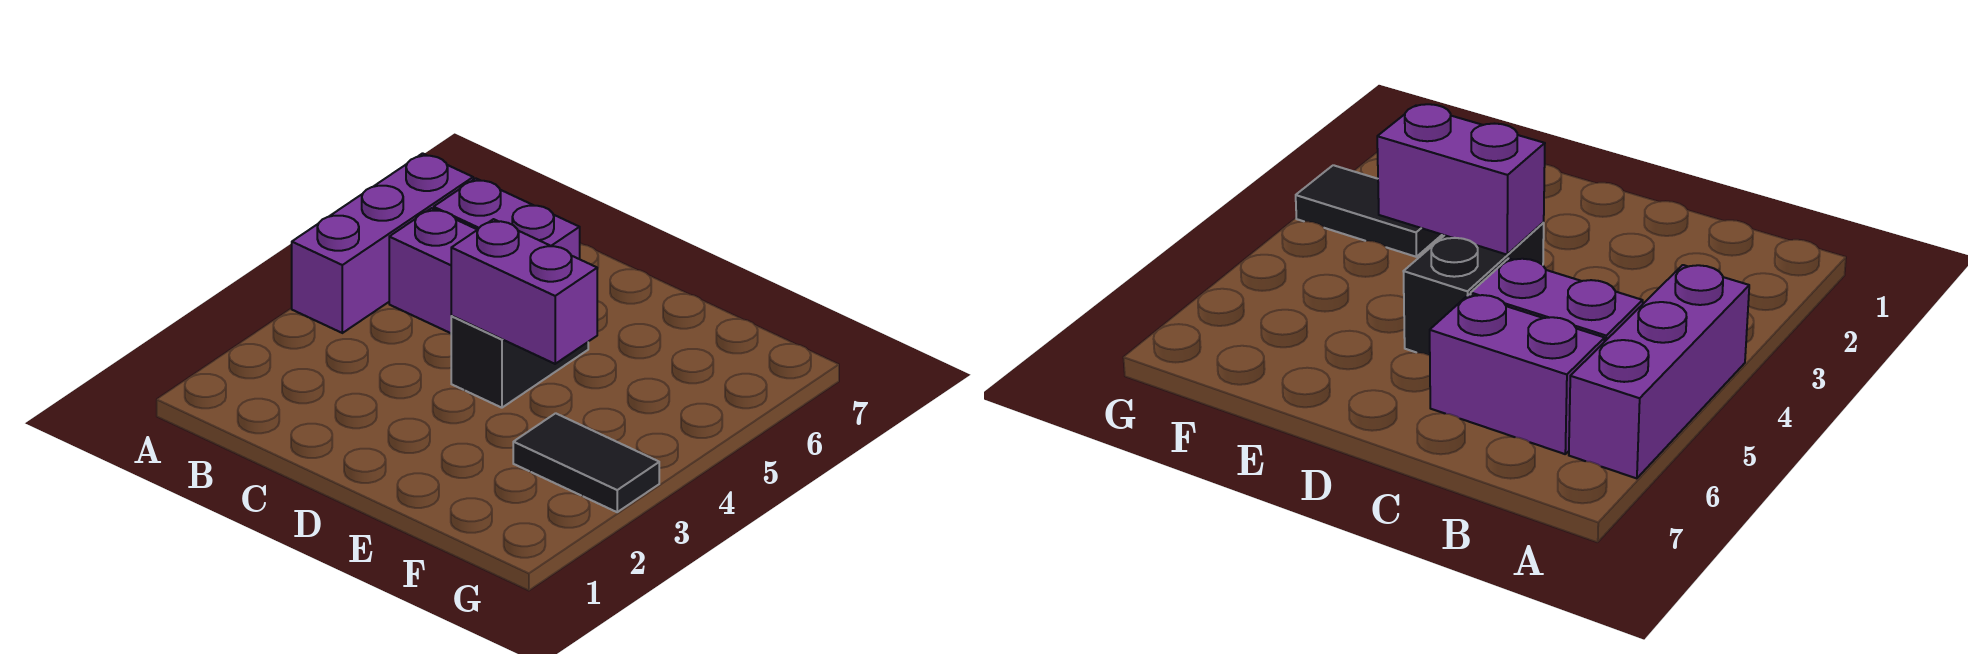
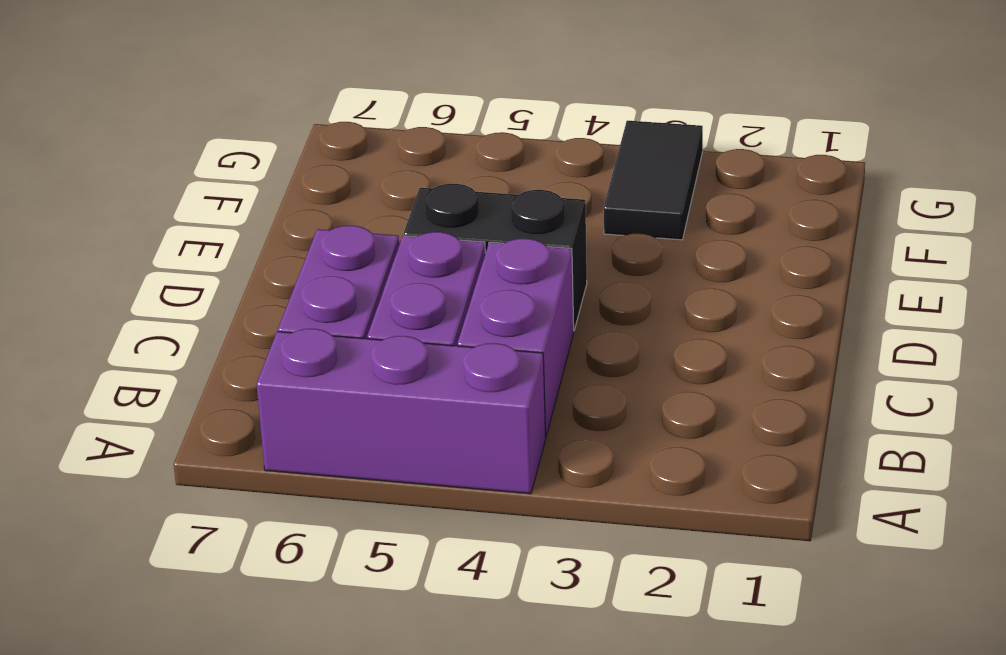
purple brick D4:E4 level 2 -> purple brick B4:C4 level 1

